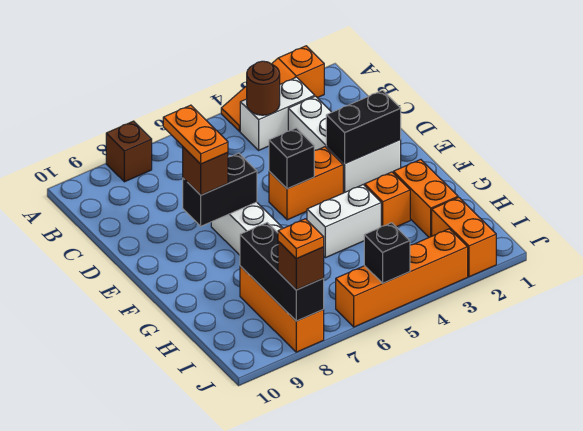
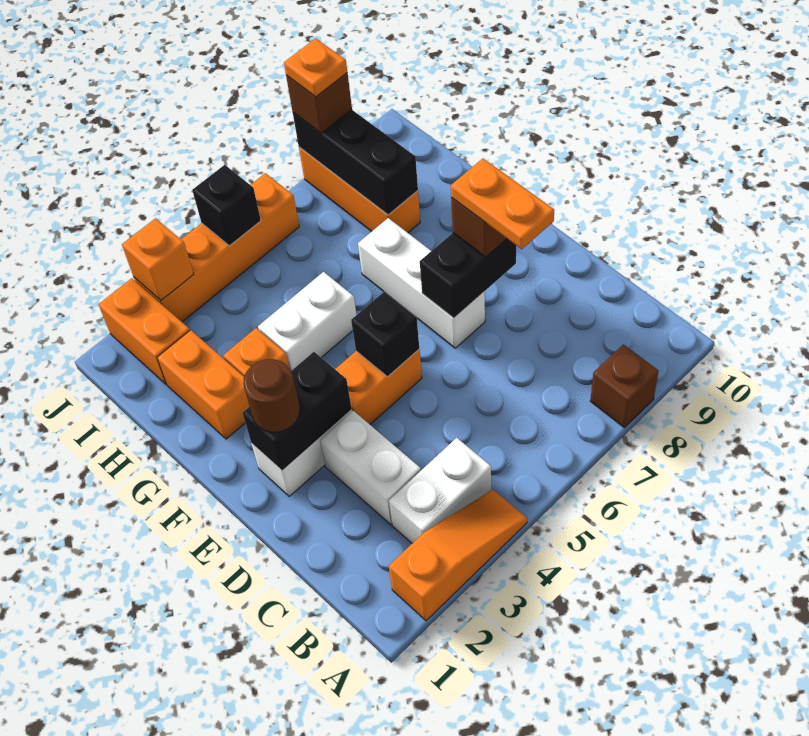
brown round brick B4 level 2 -> brown round brick E2 level 3
none -> orange brick J3 level 2

